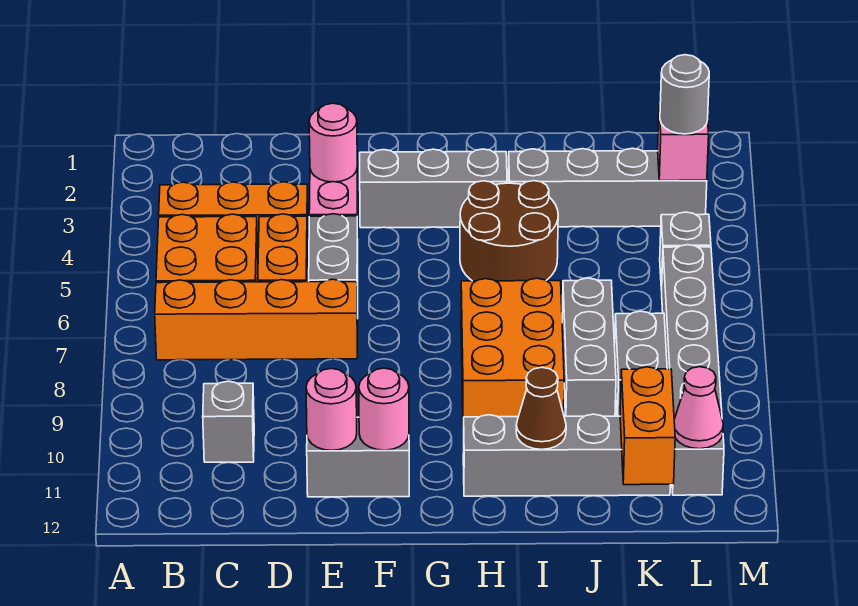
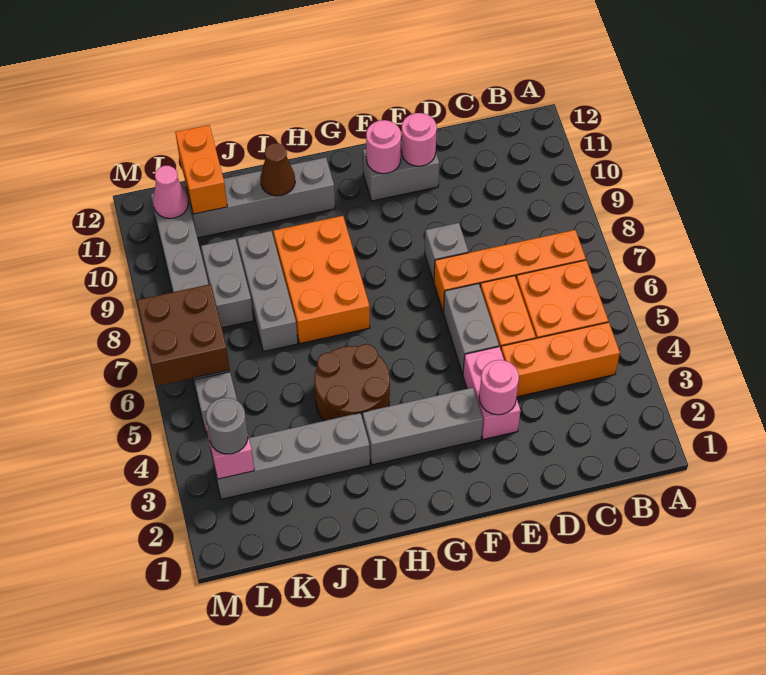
grey brick C10 level 1 -> grey brick E8 level 1
none -> brown brick L6:M7 level 2

